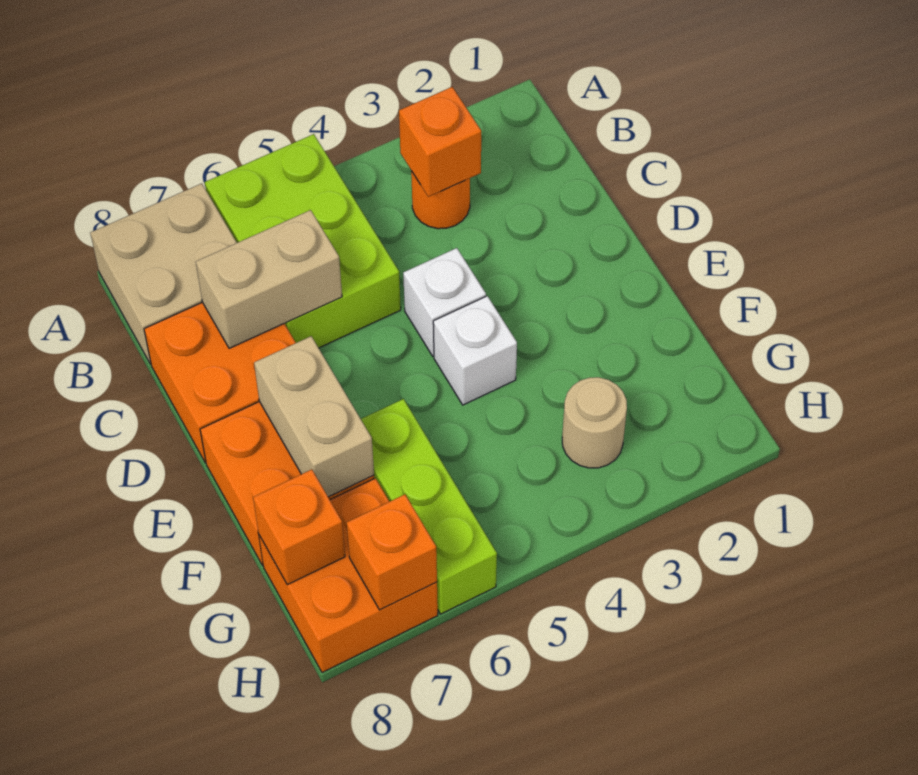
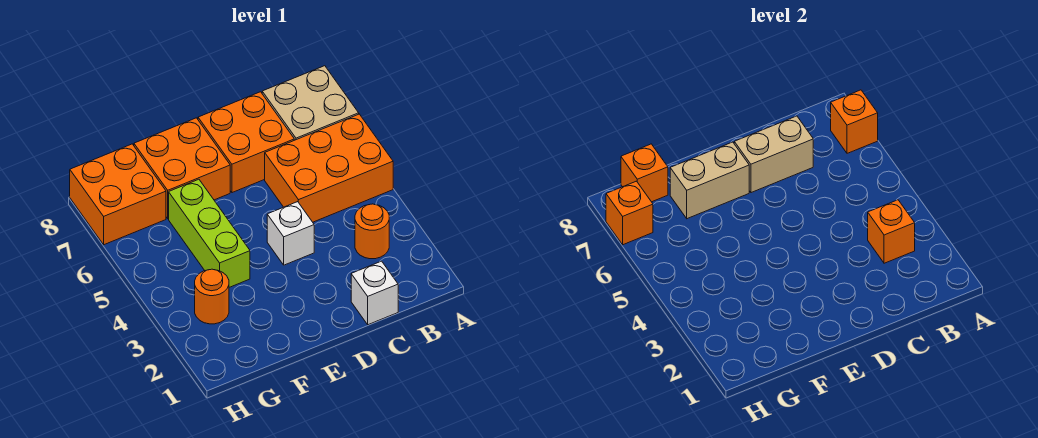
lime brick A5:C6 level 1 -> orange brick A5:C6 level 1
none -> orange brick A7 level 2
tan brick C6:C7 level 2 -> tan brick C7:D7 level 2
white brick E4 level 1 -> white brick C1 level 1
lime brick F6:H6 level 1 -> lime brick F4:F6 level 1
tan round brick G3 level 1 -> orange round brick G3 level 1

